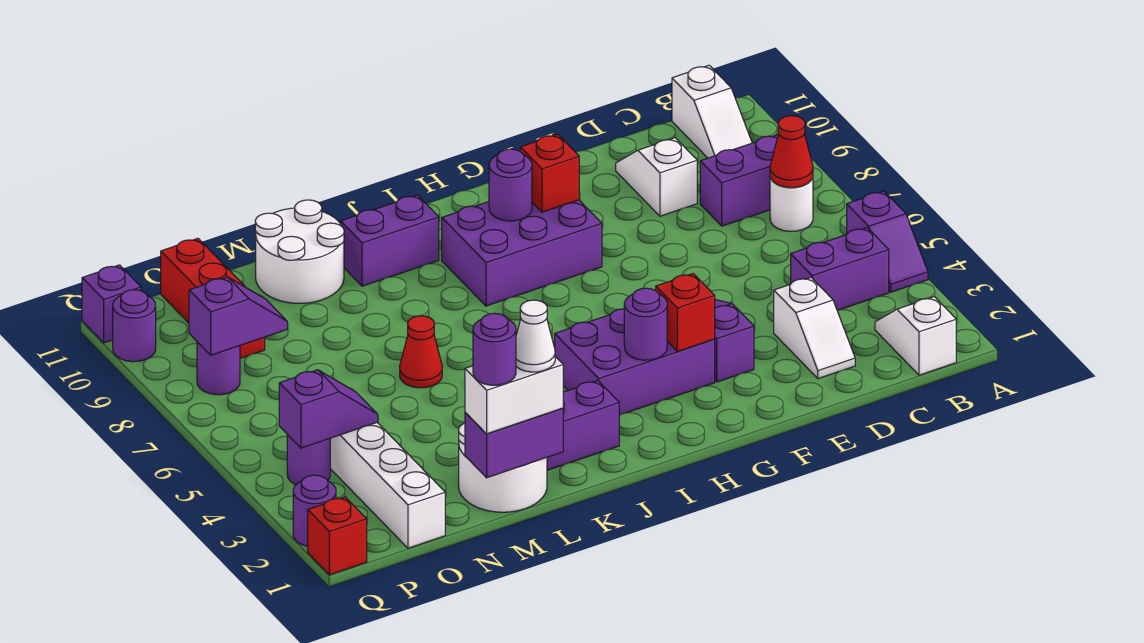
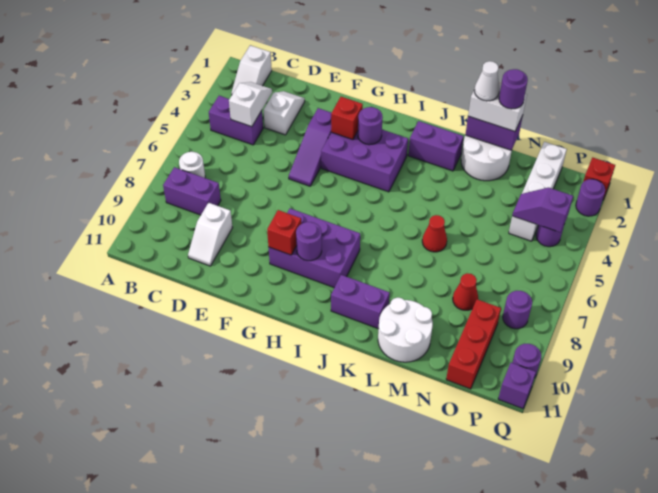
purple slope A4:A5 level 1 top 5 -> none
red cone B7 level 2 -> red cone N8 level 1
white slope B10:B11 level 1 top 11 -> white slope C3:C4 level 2 top 4
purple slope O8:P8 level 2 top P -> none

